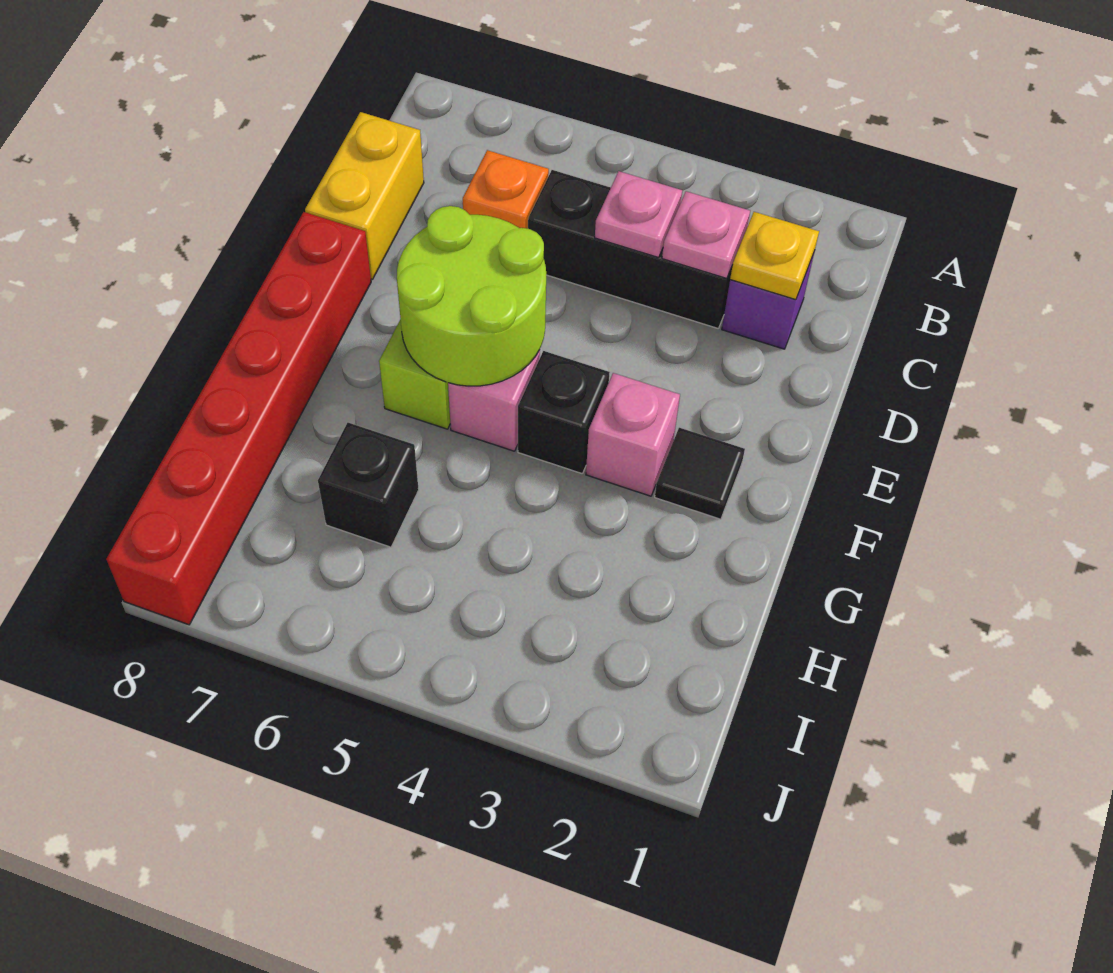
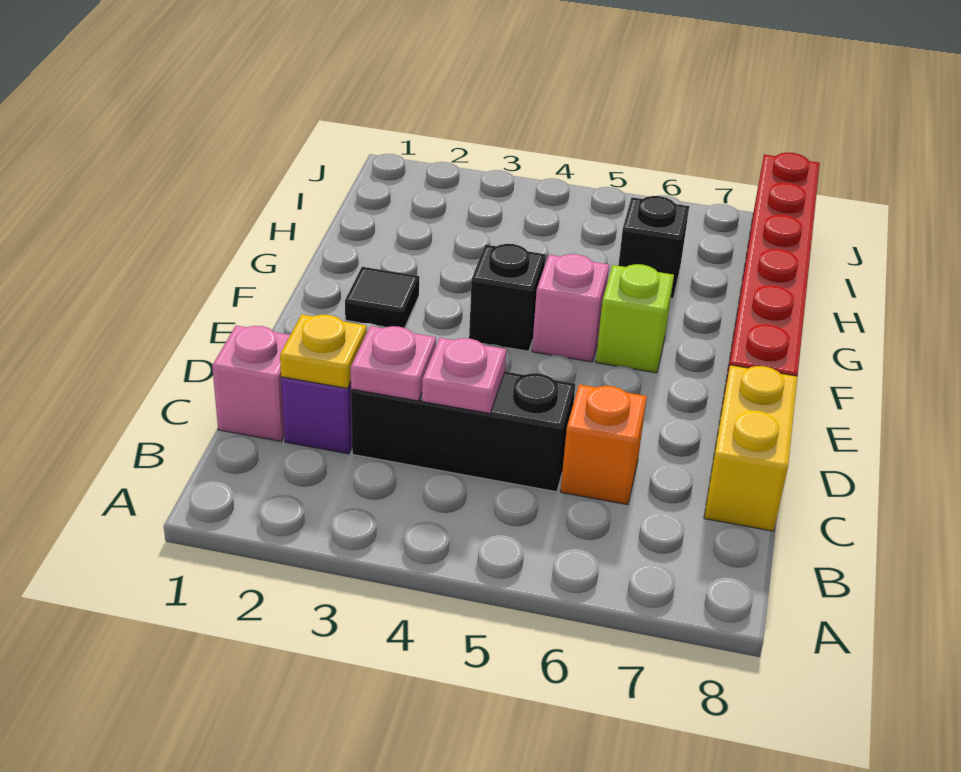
lime round brick E5:F6 level 2 -> none
pink brick F3 level 1 -> pink brick C1 level 1

